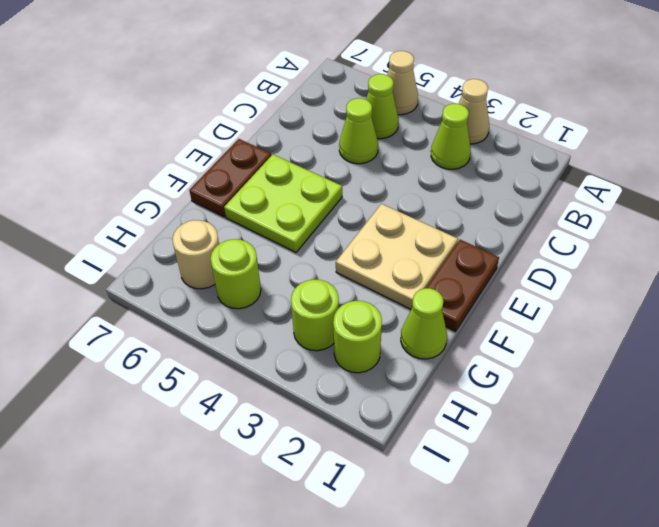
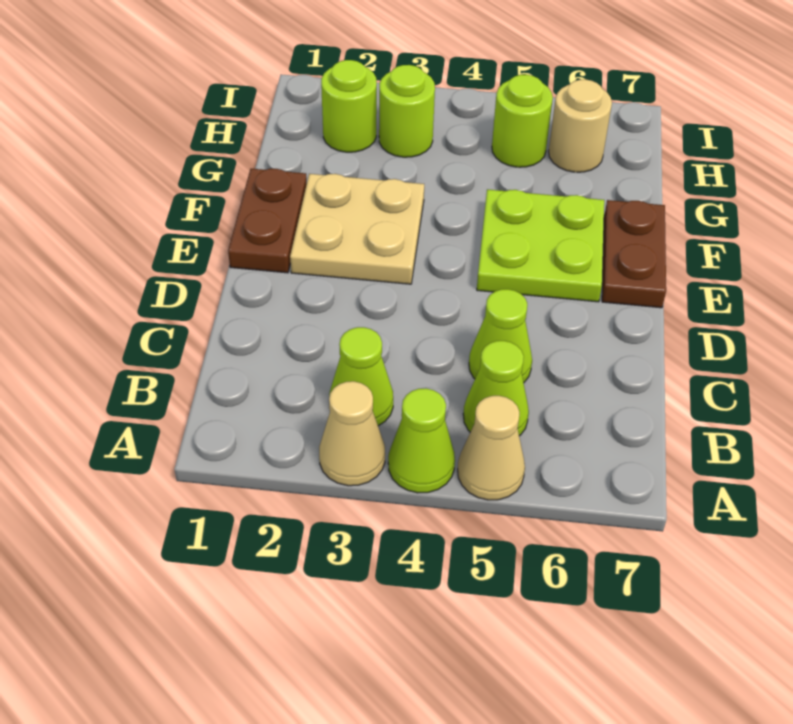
lime cone G1 level 1 -> lime cone A4 level 1

